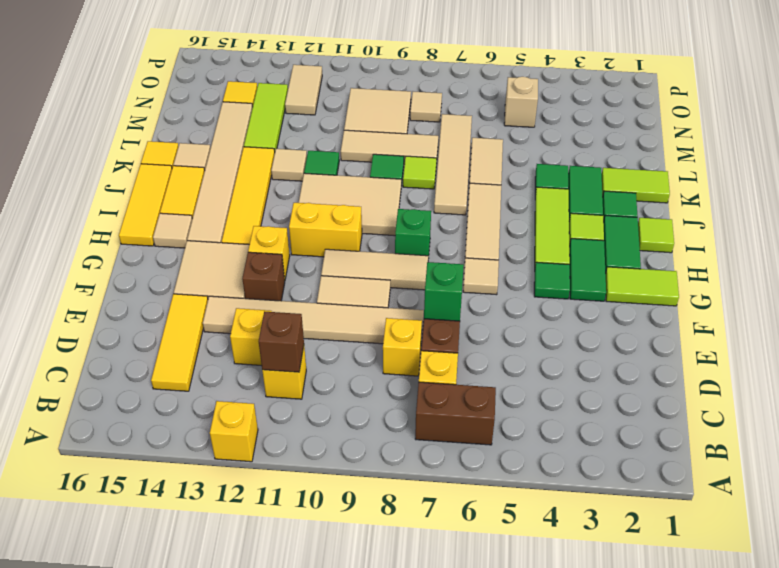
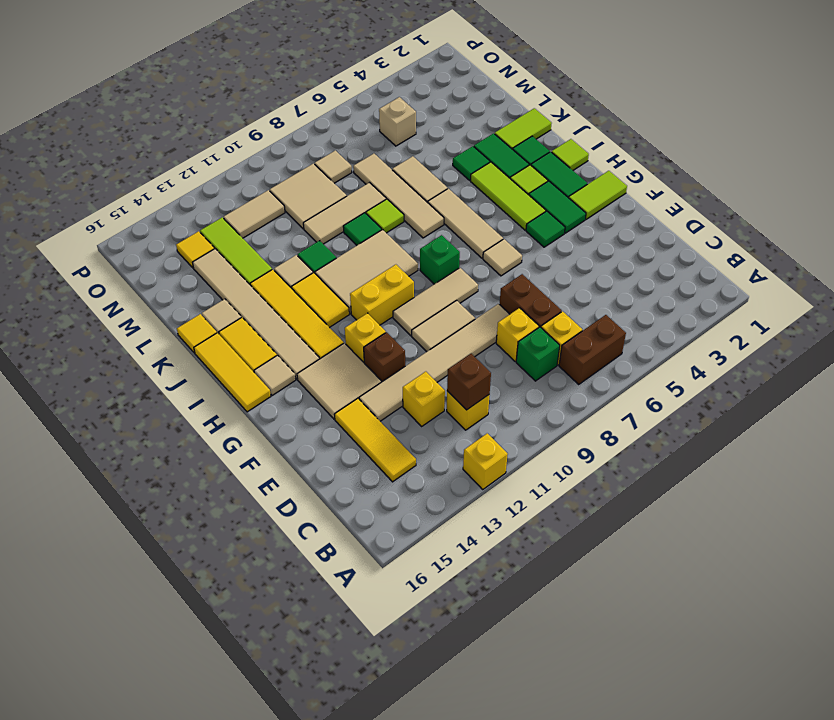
green brick E7 level 2 -> green brick C8 level 1
none -> yellow tile I12:J12 level 1
tan tile N12:O12 level 1 -> tan tile N11:N12 level 1

